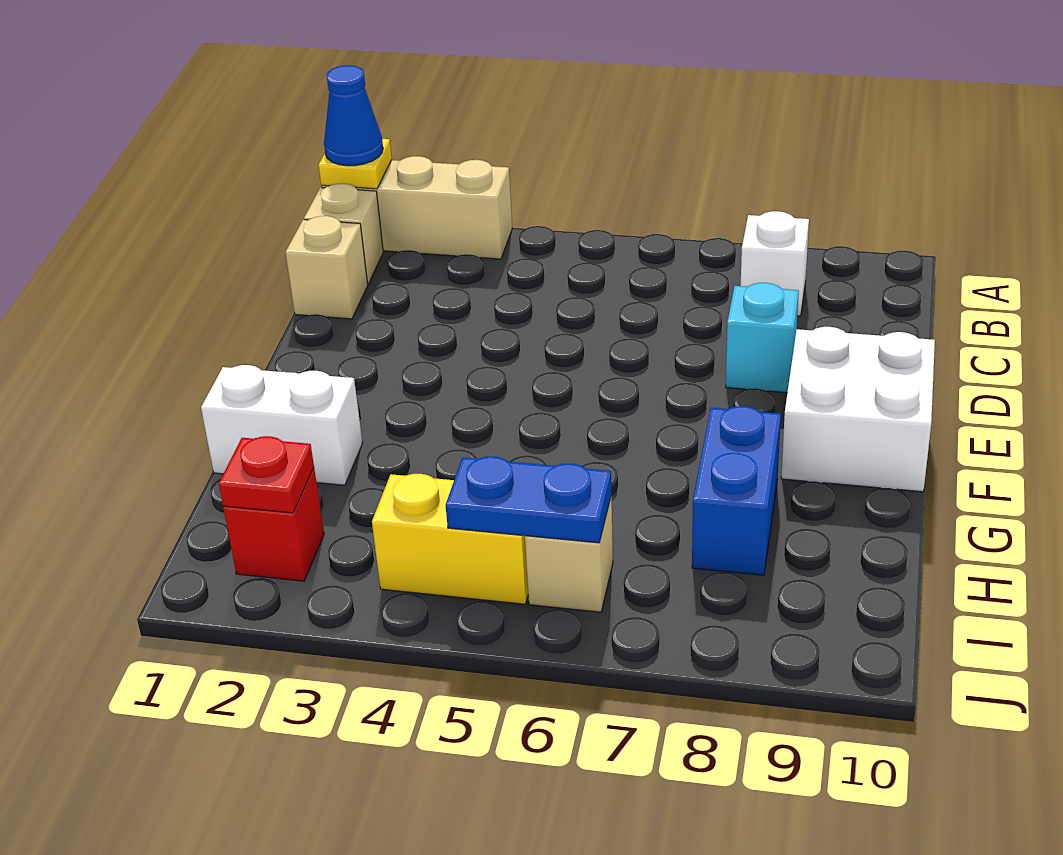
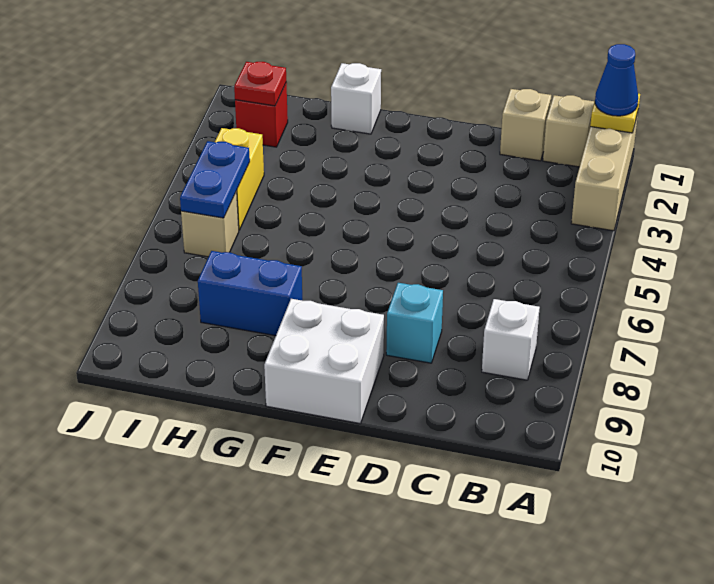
white brick G1:G2 level 1 -> white brick G1 level 1

